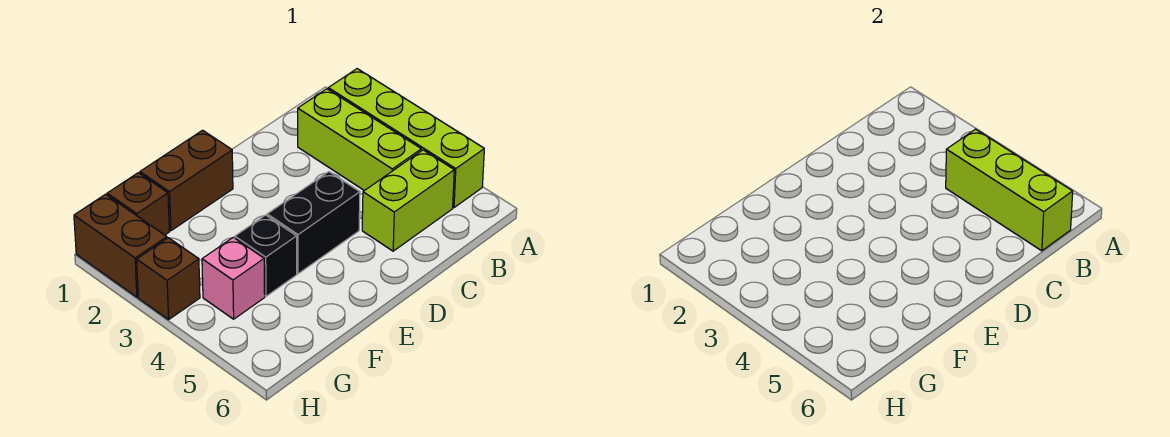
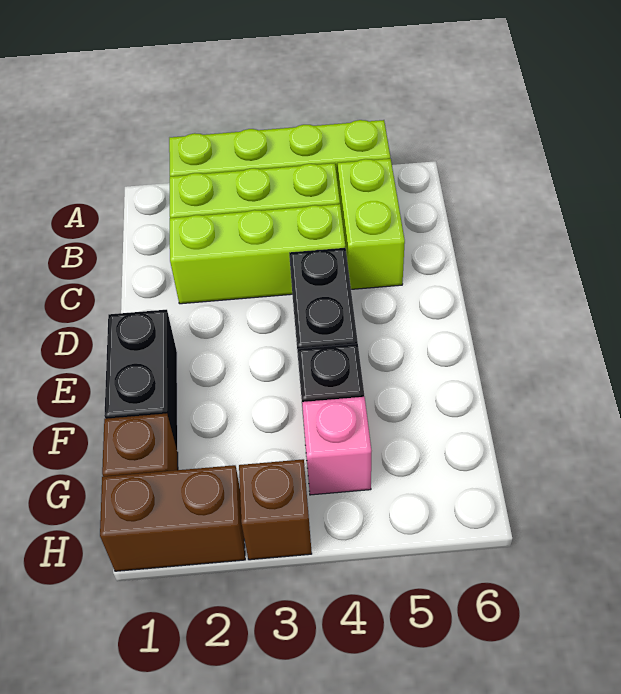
lime brick B4:B6 level 2 -> lime brick C2:C4 level 1
brown brick E1:F1 level 1 -> black brick E1:F1 level 1

